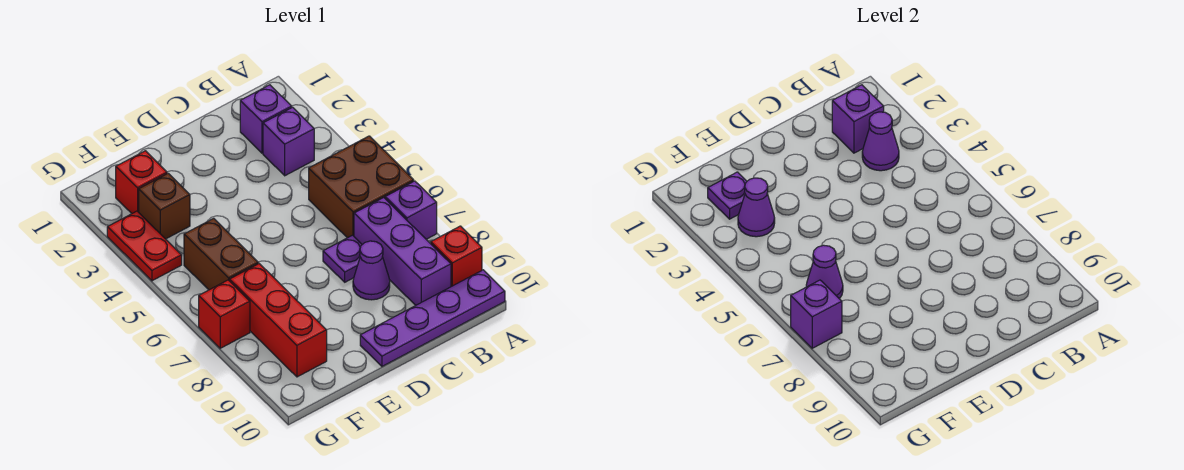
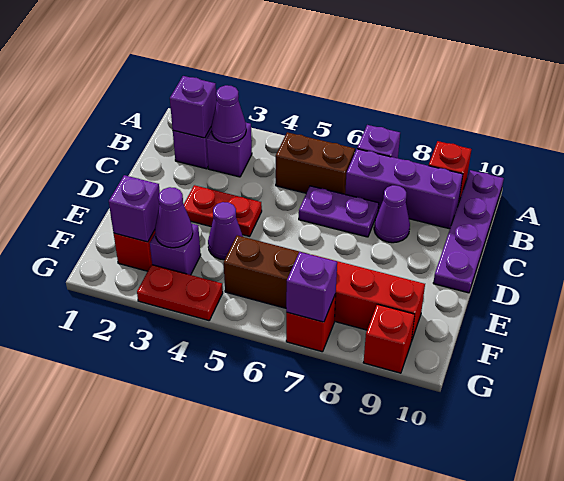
brown brick A5:B6 level 1 -> brown brick B5:B6 level 1
purple plate C7 level 1 -> purple plate C6:C7 level 1
none -> red plate D3:D4 level 1
purple plate F2 level 2 -> purple brick F2 level 2
brown brick F3 level 1 -> purple brick F3 level 1
purple cone F6 level 2 -> purple cone E4 level 1
none -> red brick G9 level 1

